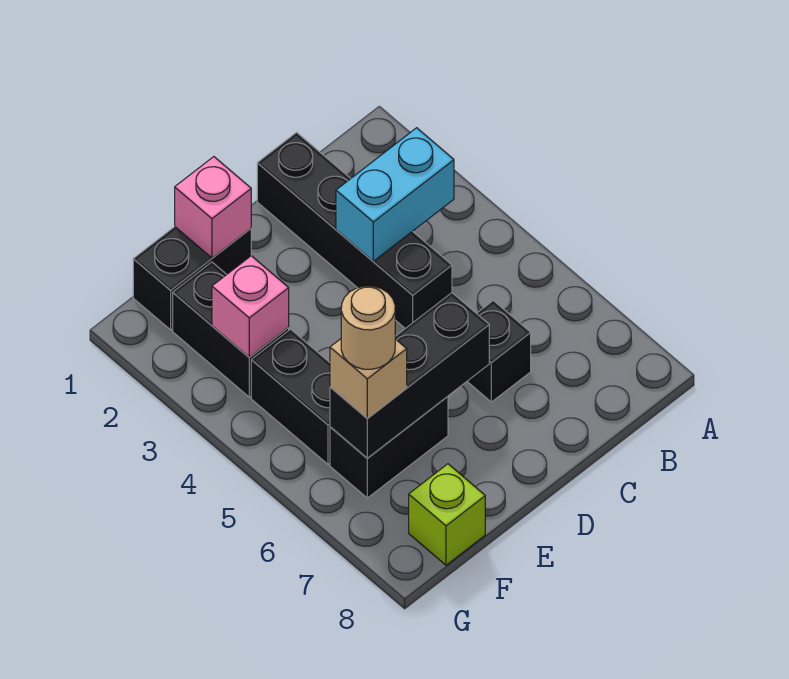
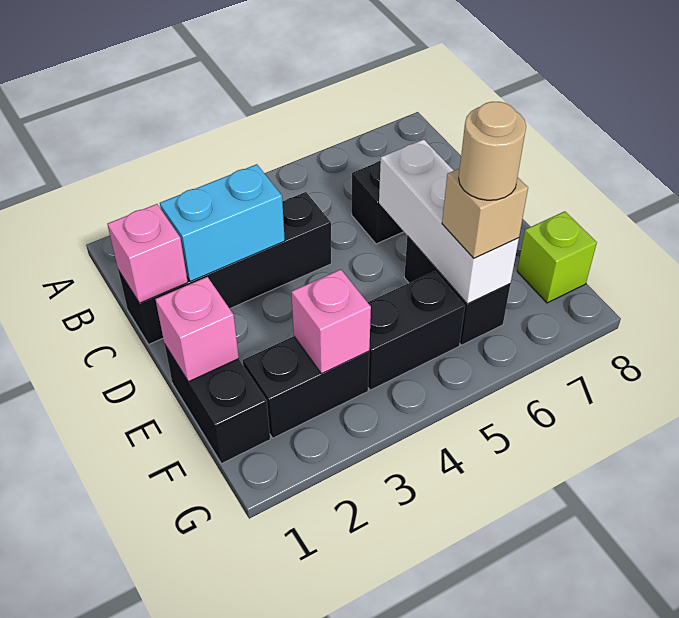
cyan brick B3:C3 level 2 -> cyan brick C2:C3 level 2
none -> pink brick C1 level 2
black brick D6:F6 level 2 -> white brick D6:F6 level 2

